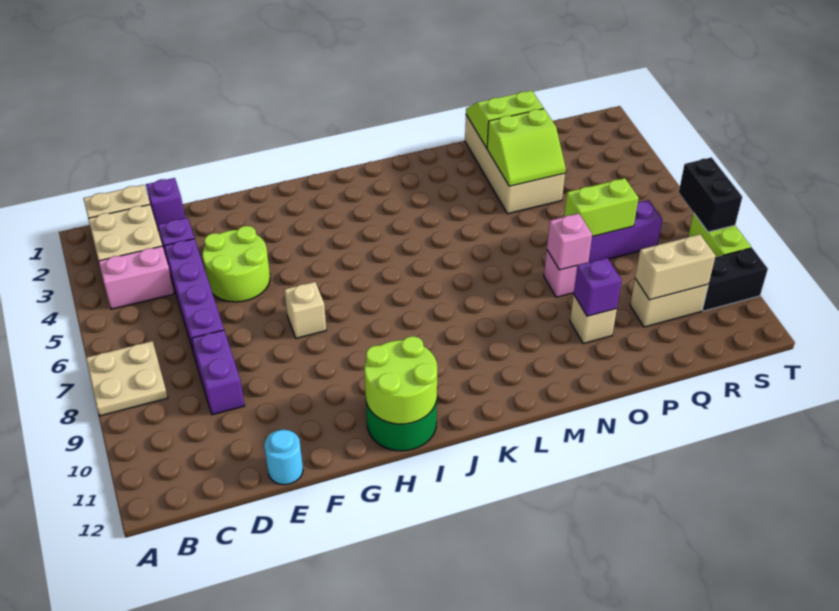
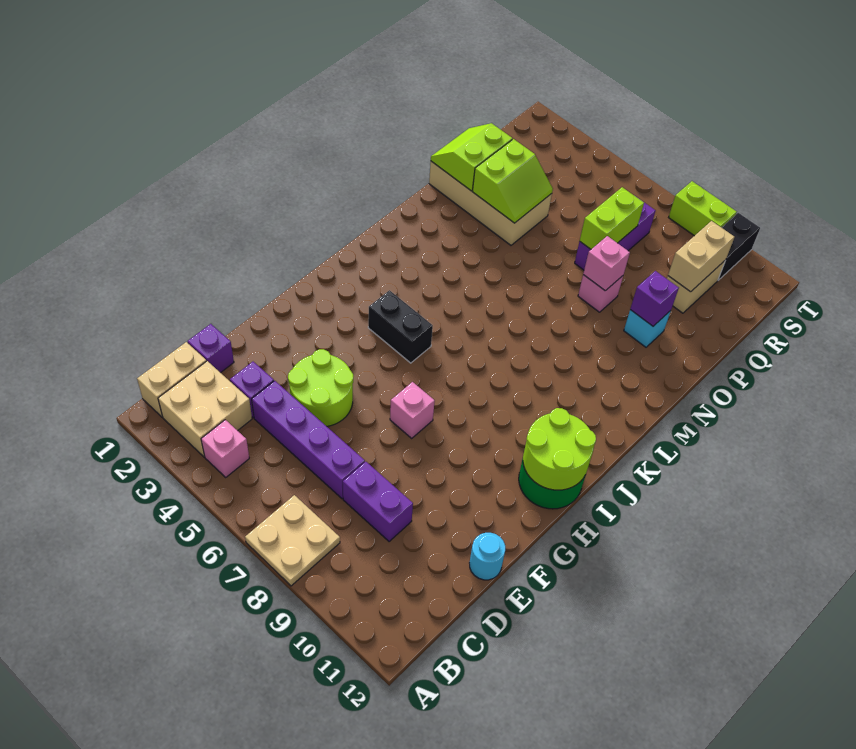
pink brick B4:C4 level 1 -> pink brick B4 level 1
tan brick G7 level 1 -> pink brick G7 level 1
tan brick O10 level 1 -> cyan brick O10 level 1
black brick T7:T8 level 2 -> black brick I4:I5 level 1

